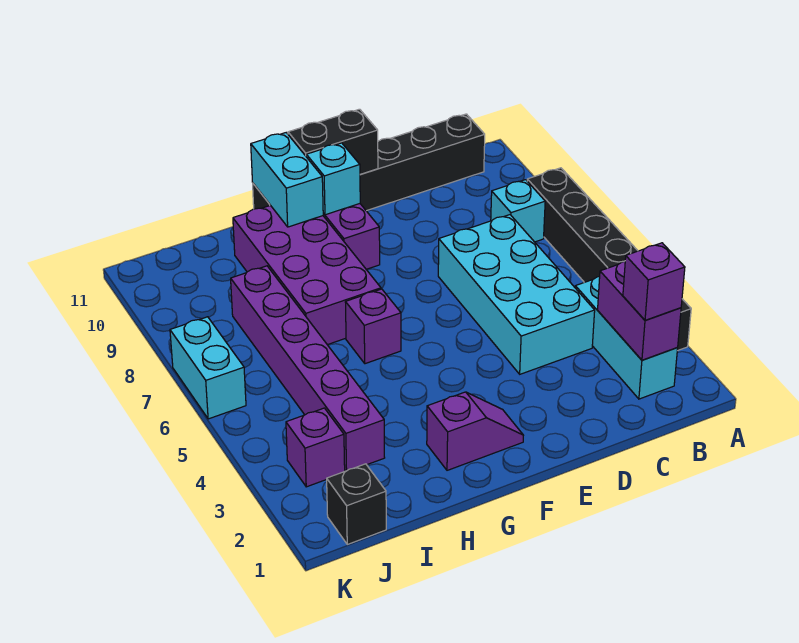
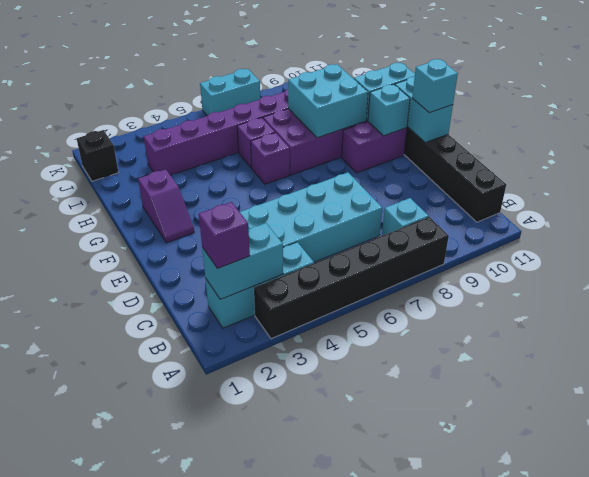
purple brick B2:B3 level 2 -> cyan brick B2:B3 level 2
black brick E11:F11 level 2 -> cyan brick E11:F11 level 2
none -> cyan brick E11 level 3
none -> cyan brick G8:H9 level 2
purple brick J3 level 1 -> purple brick H6 level 1

